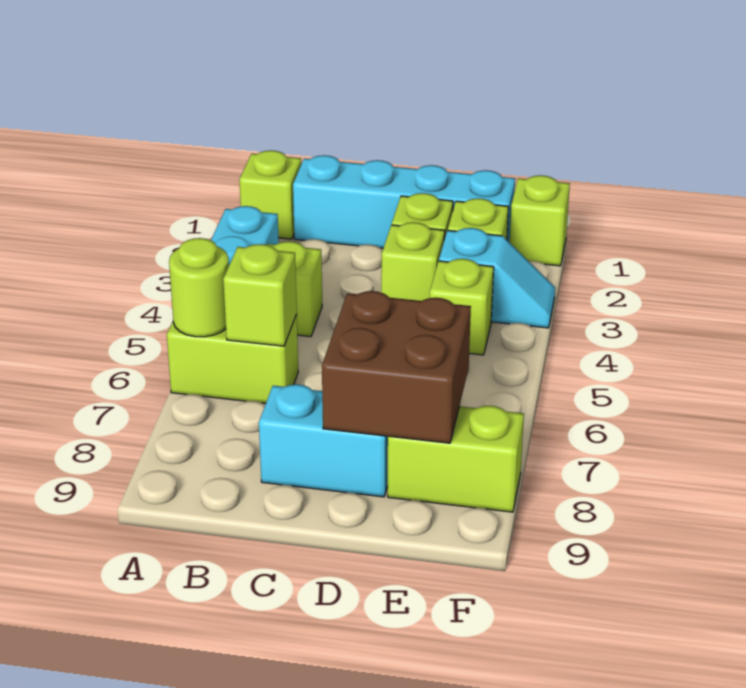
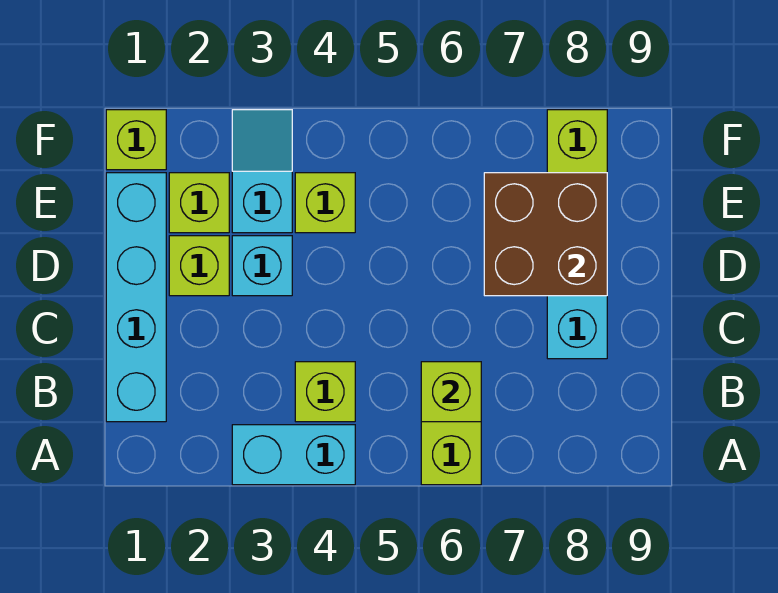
lime brick A1 level 1 -> none
lime round brick A6 level 2 -> none
lime brick D3 level 1 -> cyan brick D3 level 1

